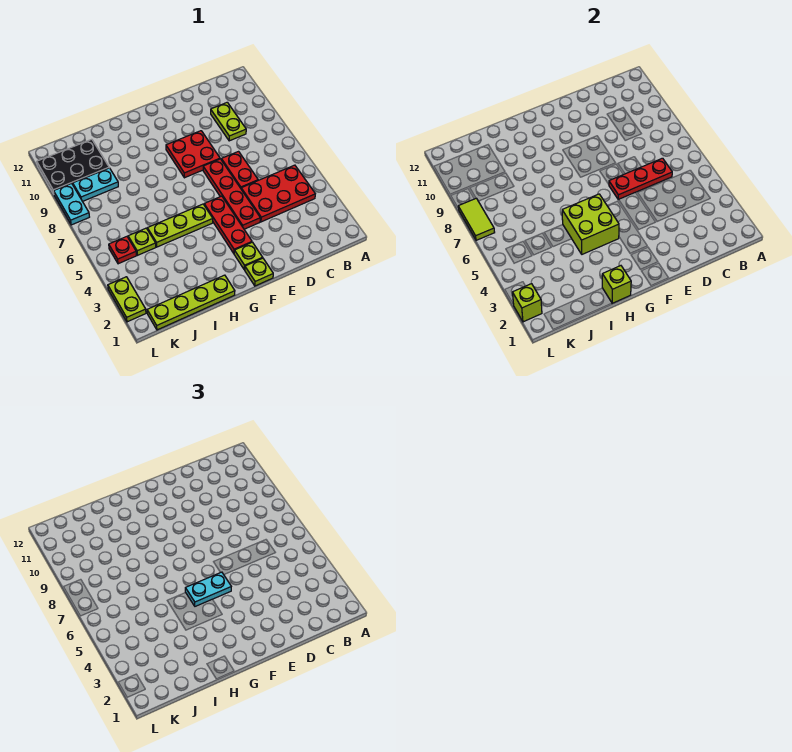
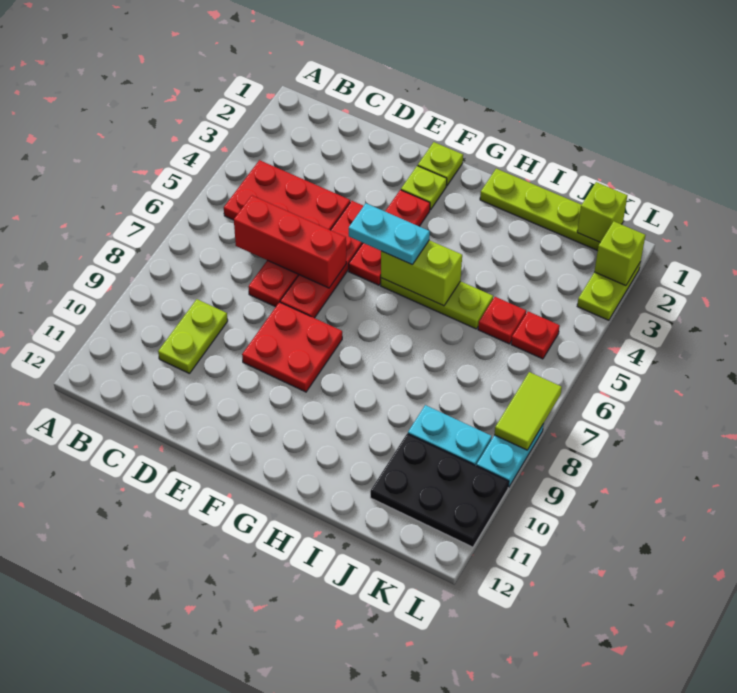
red plate C6:E6 level 2 -> red brick C6:E6 level 2
lime brick G4:H5 level 2 -> lime brick G5:H5 level 2
lime brick H1 level 2 -> lime brick K1 level 2
lime plate J5 level 1 -> red plate J5 level 1

